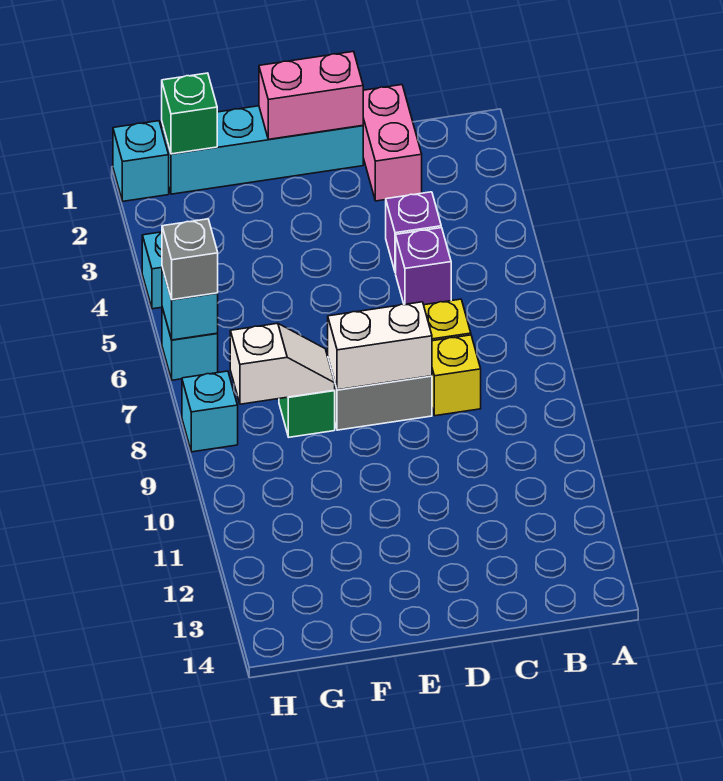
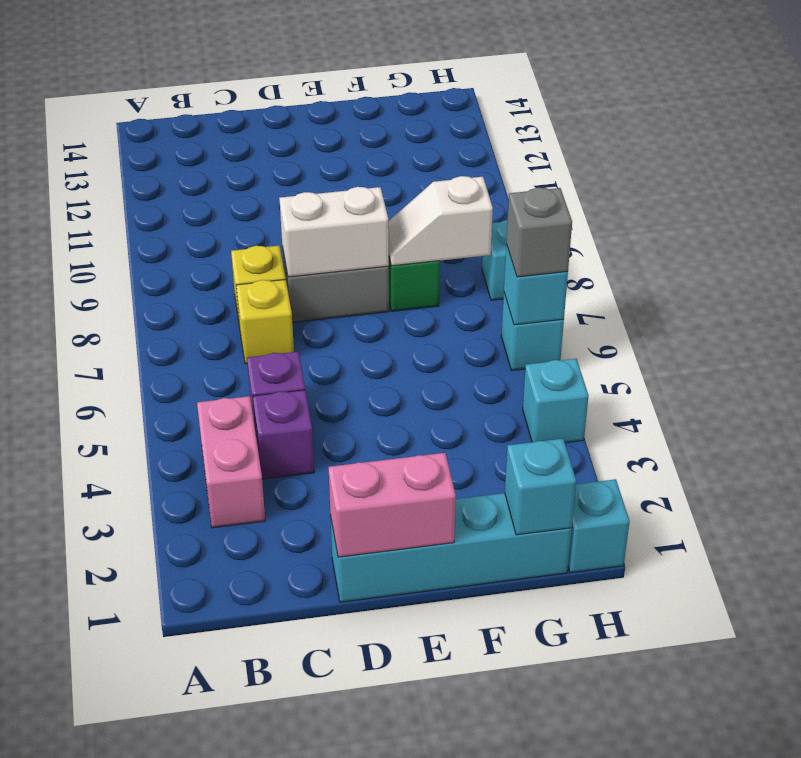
pink brick C1:C2 level 1 -> pink brick B3:B4 level 1
green brick G1 level 2 -> cyan brick G1 level 2

